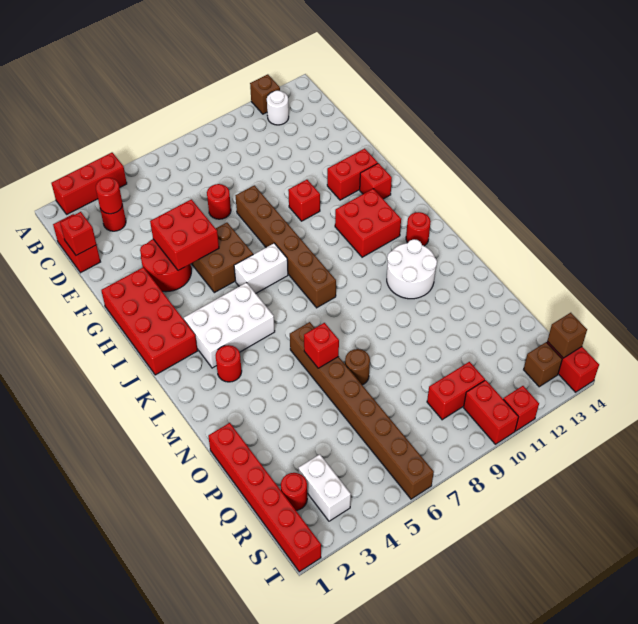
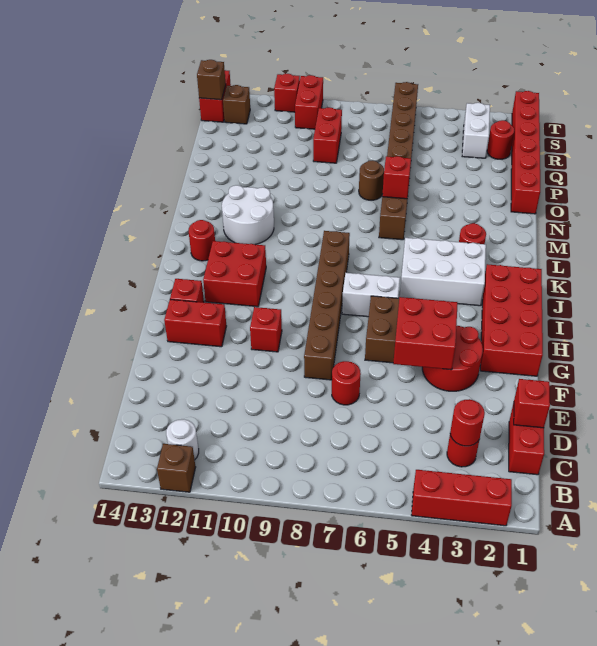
red brick R9:R10 level 1 -> red brick Q9:R9 level 1

